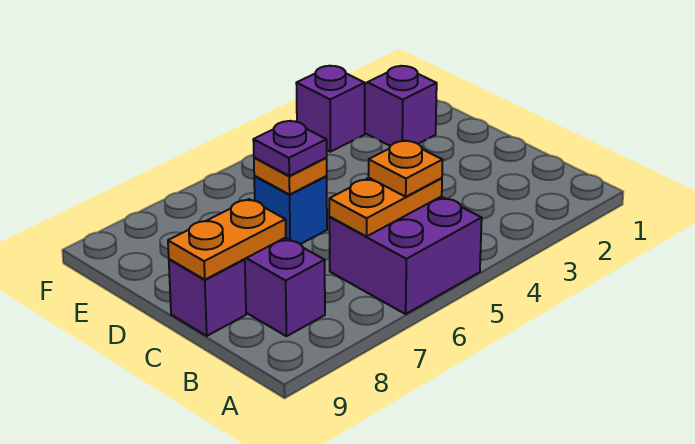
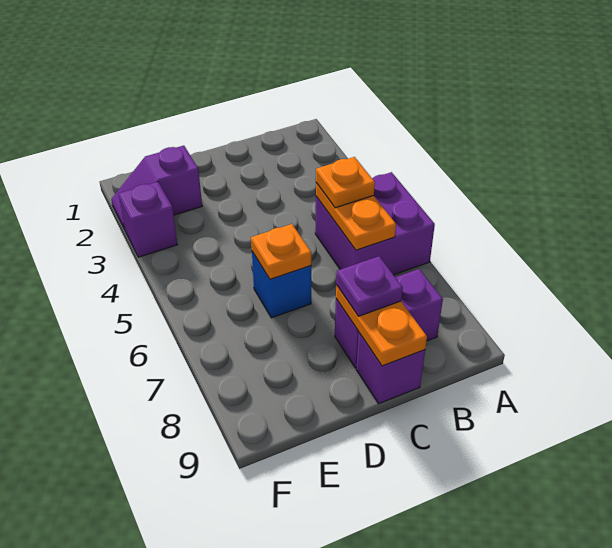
purple plate D6 level 3 -> purple plate C8 level 3

